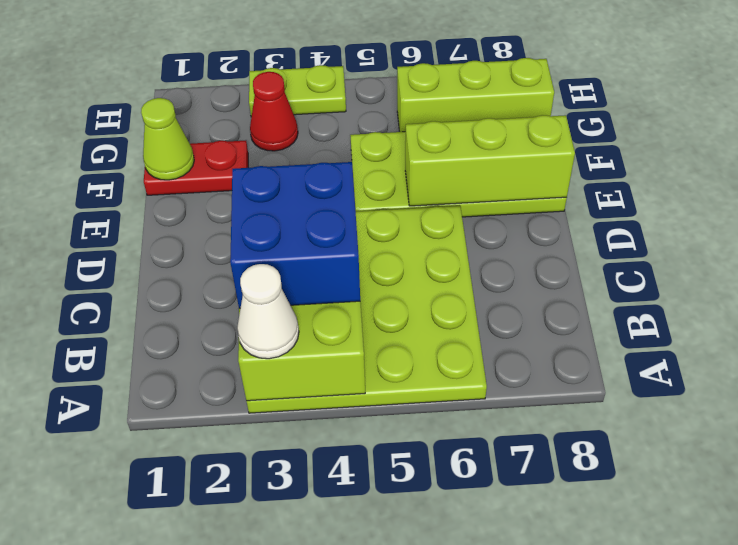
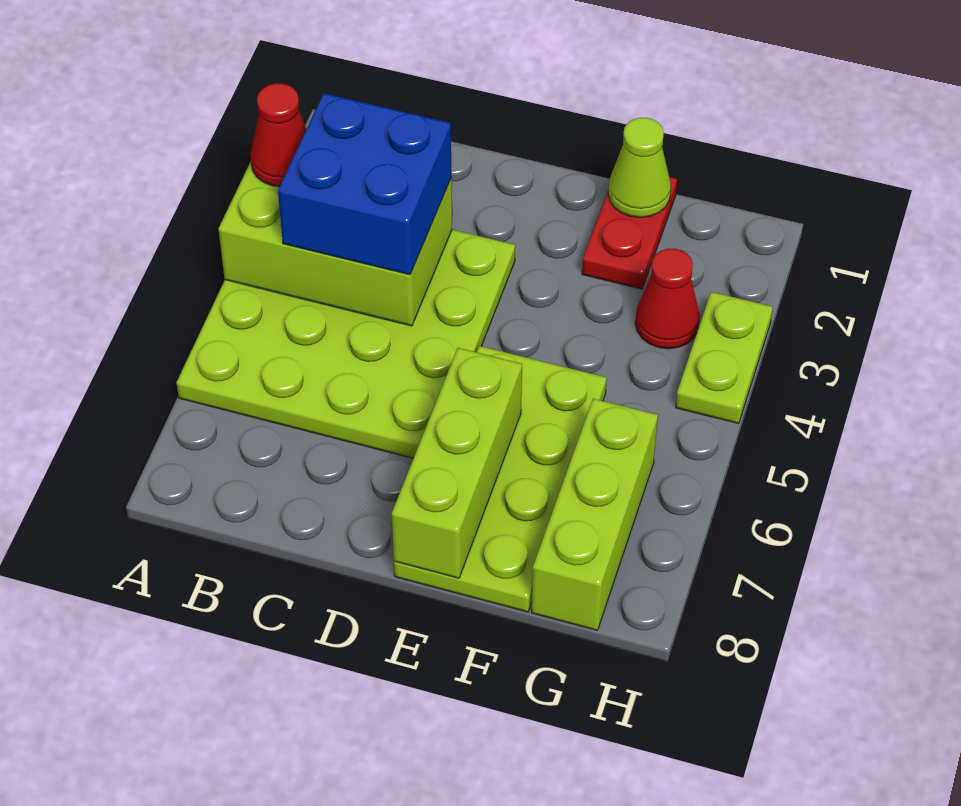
white cone A3 level 3 -> red cone A3 level 3

